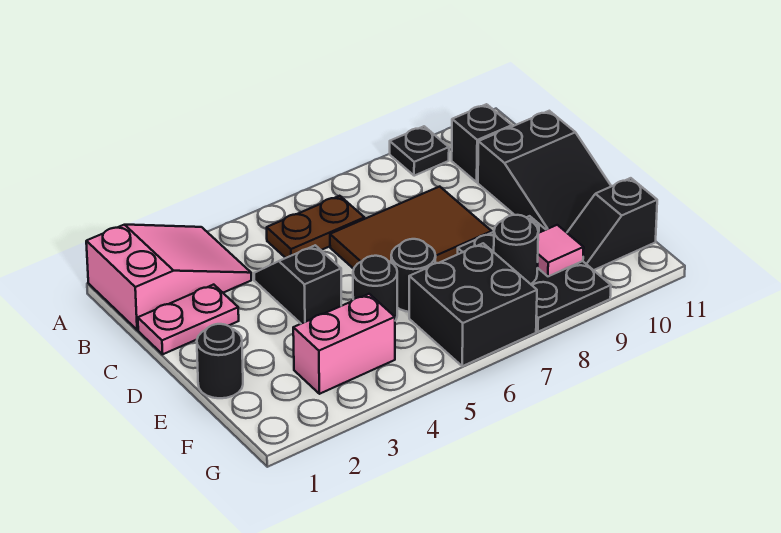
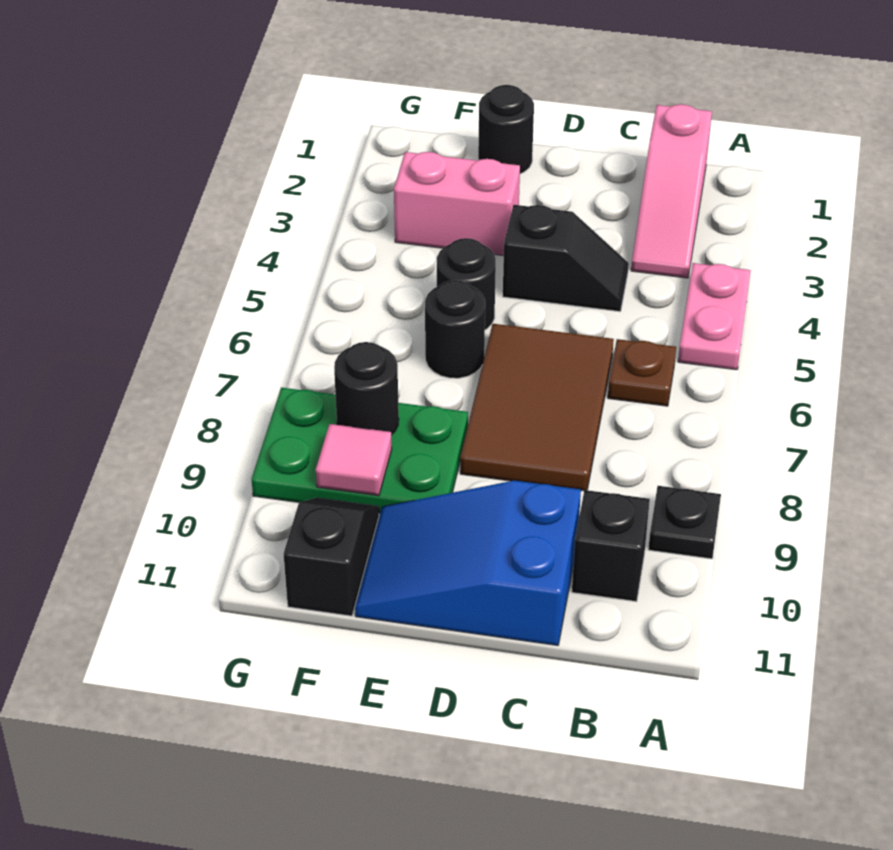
pink slope A1:B3 level 1 top 1 -> pink slope B1:B3 level 1 top 1
brown plate B5:B6 level 1 -> brown plate B6 level 1
pink plate C1:C2 level 1 -> pink plate A4:A5 level 1
black slope C10:E11 level 1 top C -> blue slope C10:E11 level 1 top C
black plate E8:G9 level 1 -> green plate E8:G9 level 1
pink brick F3:F4 level 1 -> pink brick E3:F3 level 1
black brick F6:G7 level 1 -> none

